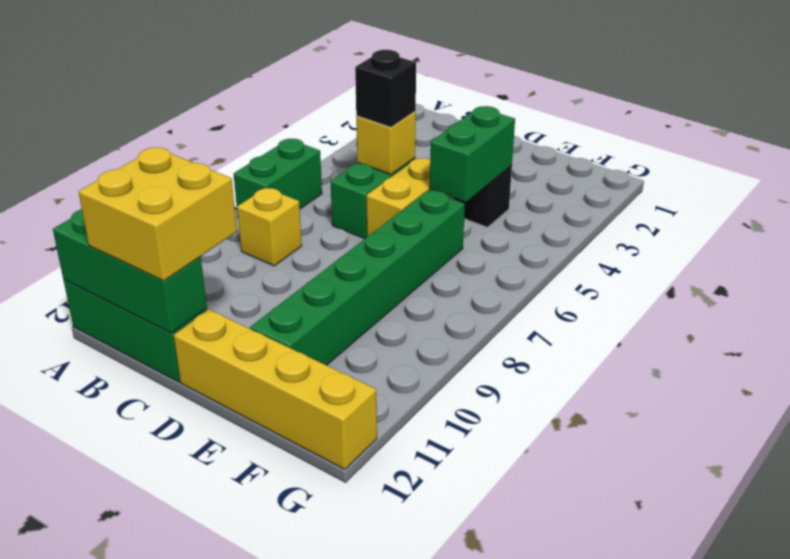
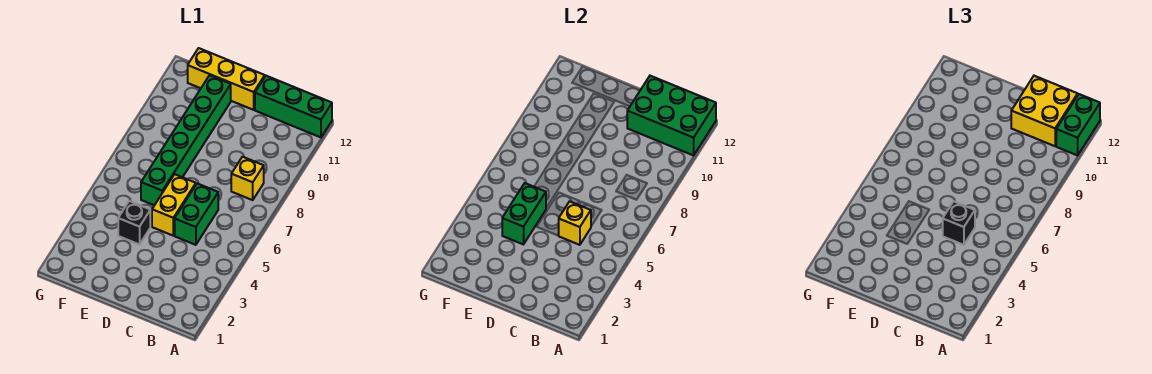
green brick A6:A7 level 1 -> green brick A11:A12 level 3
green brick A12:C12 level 2 -> green brick A11:C12 level 2
yellow brick D12:G12 level 1 -> yellow brick D12:F12 level 1

